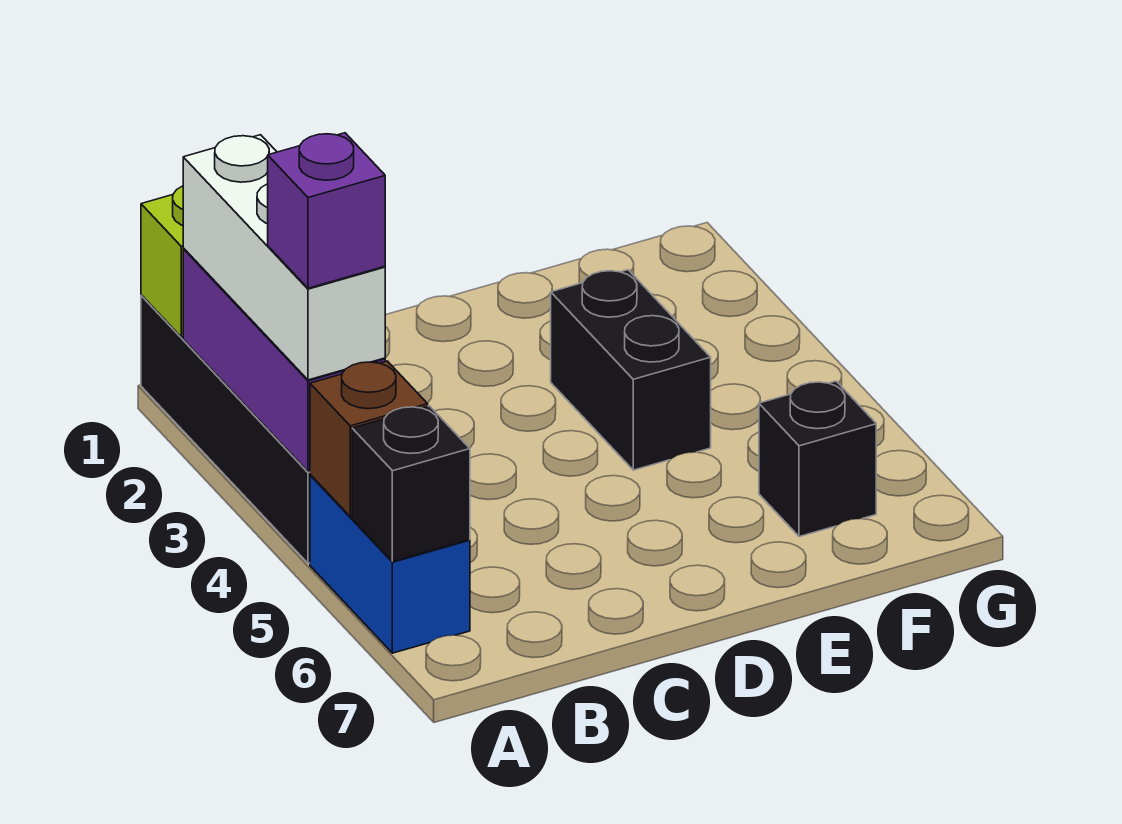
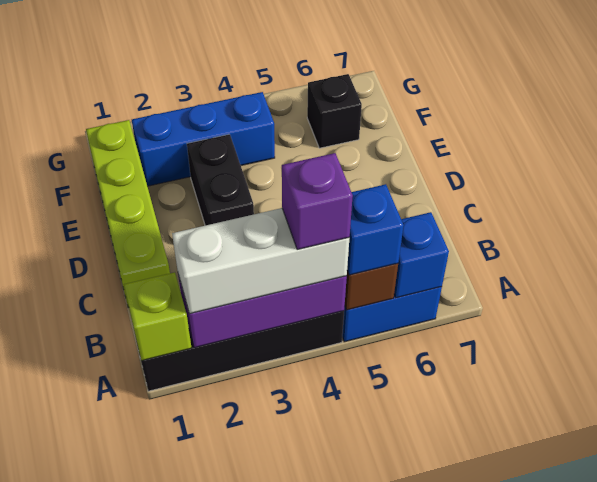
none -> blue brick A5 level 3
black brick A6 level 2 -> blue brick A6 level 2
none -> lime brick C1:F1 level 1
black brick E3:E4 level 1 -> black brick D3:E3 level 1
none -> blue brick F2:F4 level 1

